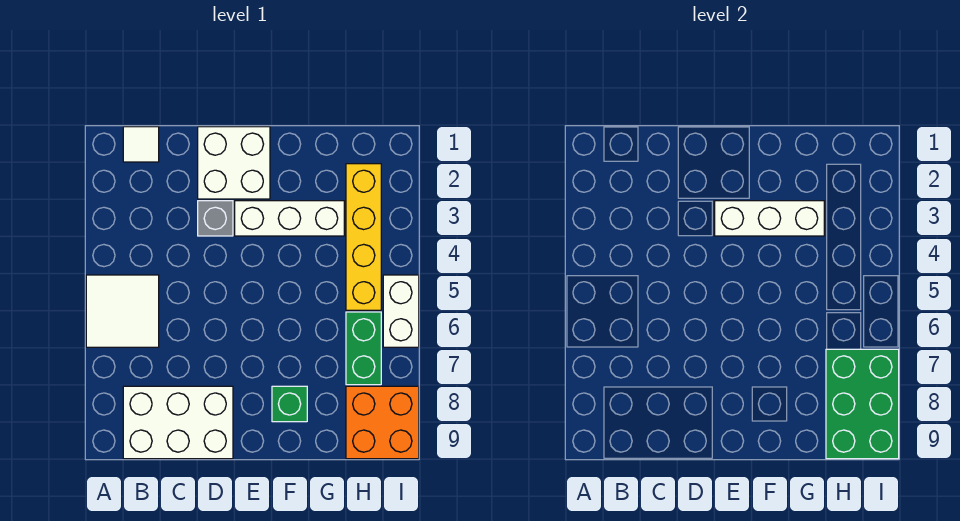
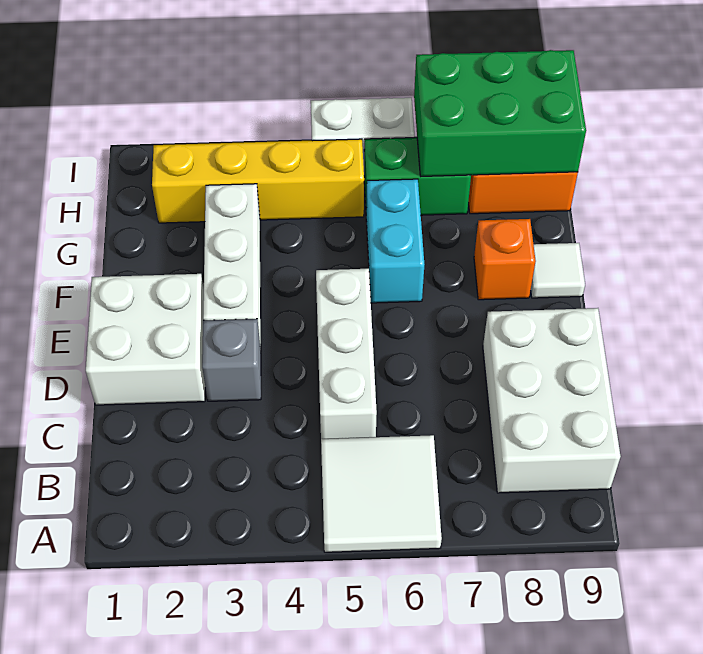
white tile B1 level 1 -> white tile F9 level 1
white brick E3:G3 level 2 -> white brick C5:E5 level 1
none -> cyan brick F6:G6 level 1
green brick F8 level 1 -> orange brick F8 level 1

